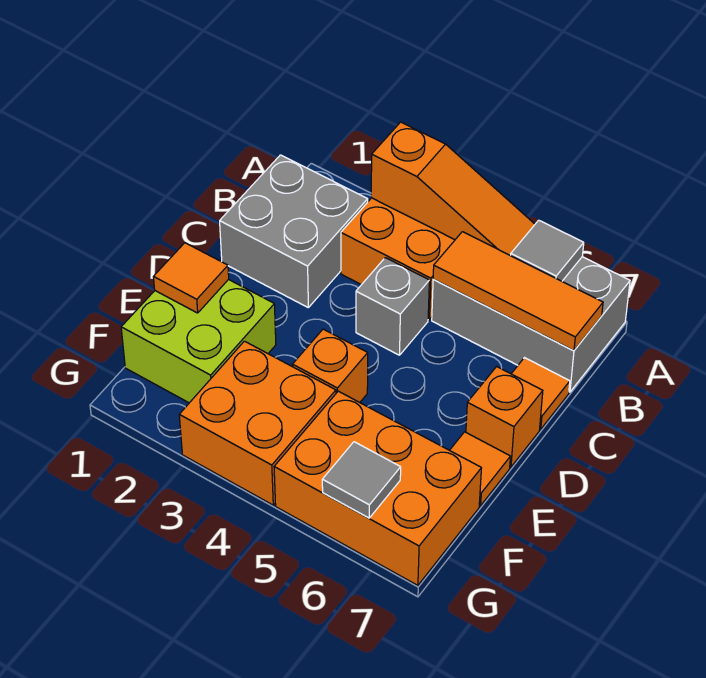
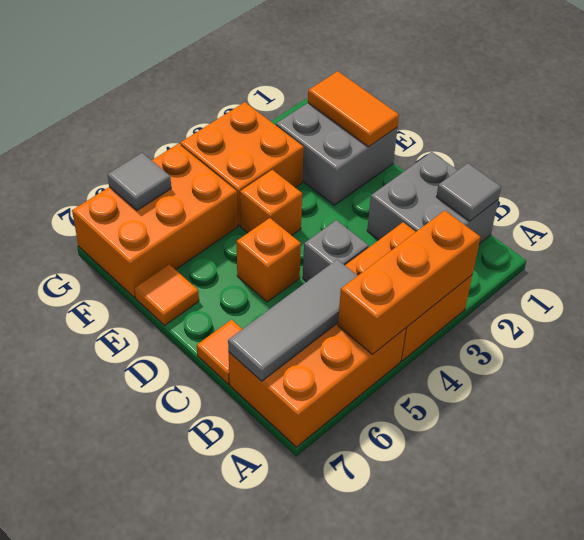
orange slope A3:A5 level 2 top 3 -> orange brick A3:A5 level 2
grey brick A5:B7 level 1 -> orange brick A5:B7 level 1
grey tile A6 level 2 -> grey tile B1 level 2
orange tile B5:B7 level 2 -> grey tile B5:B7 level 2
orange brick D7 level 1 -> orange brick D5 level 1
lime brick E1:F2 level 1 -> grey brick E1:F2 level 1
orange tile E1 level 2 -> orange tile E1:F1 level 2

